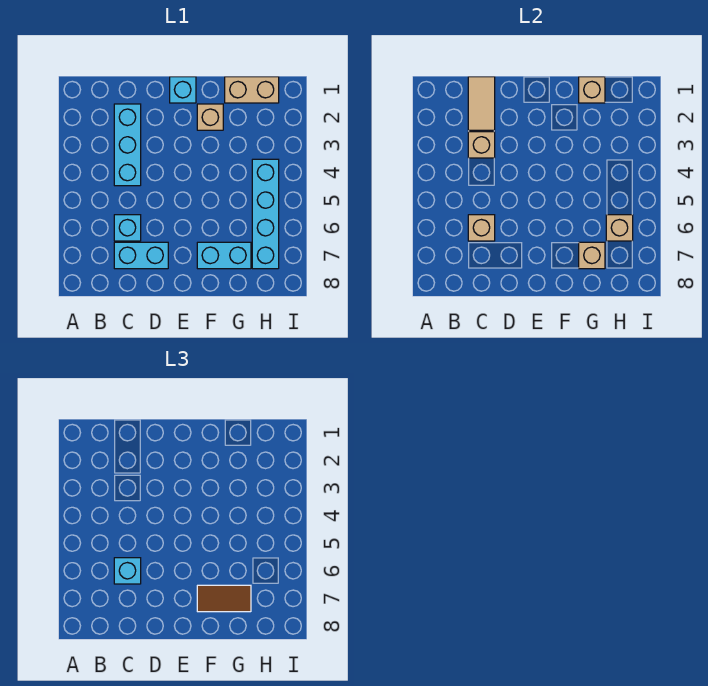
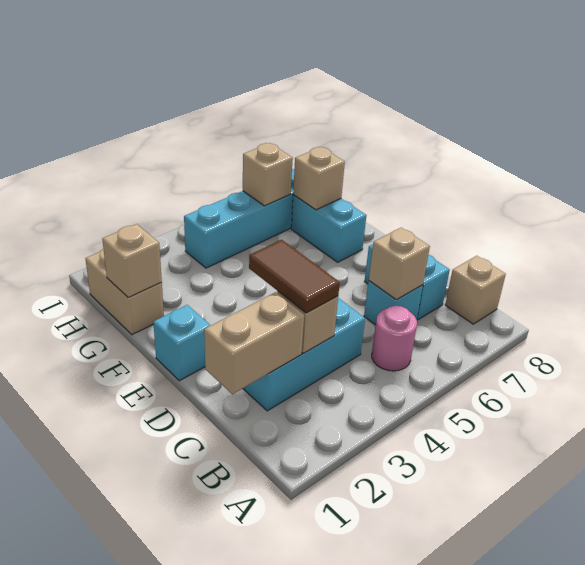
none -> pink round brick B5 level 1
tan tile C1:C2 level 2 -> tan brick C1:C2 level 2
cyan brick C6 level 3 -> none
tan brick F2 level 1 -> tan brick B8 level 1
brown tile F7:G7 level 3 -> brown tile C3:D3 level 3

